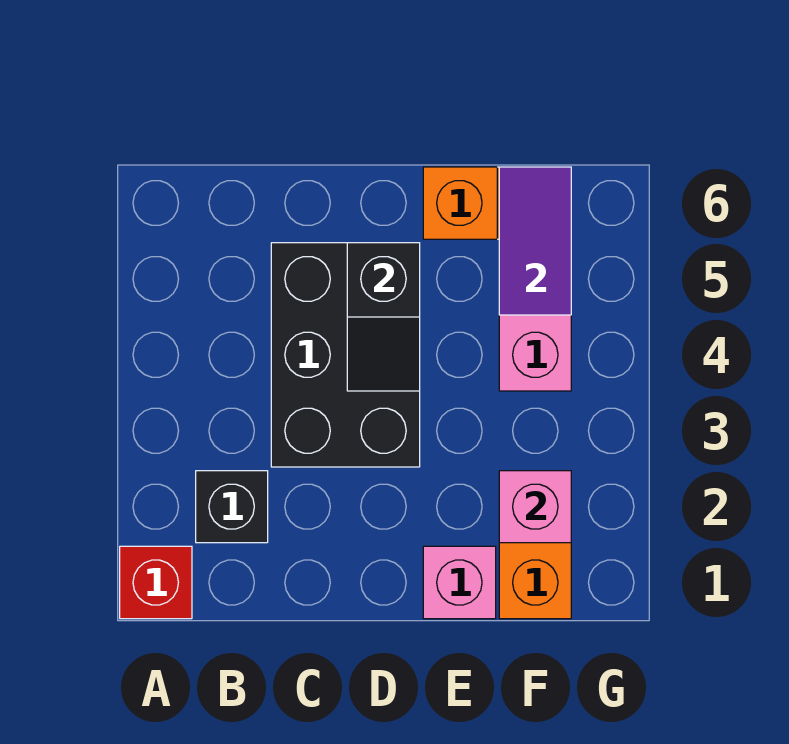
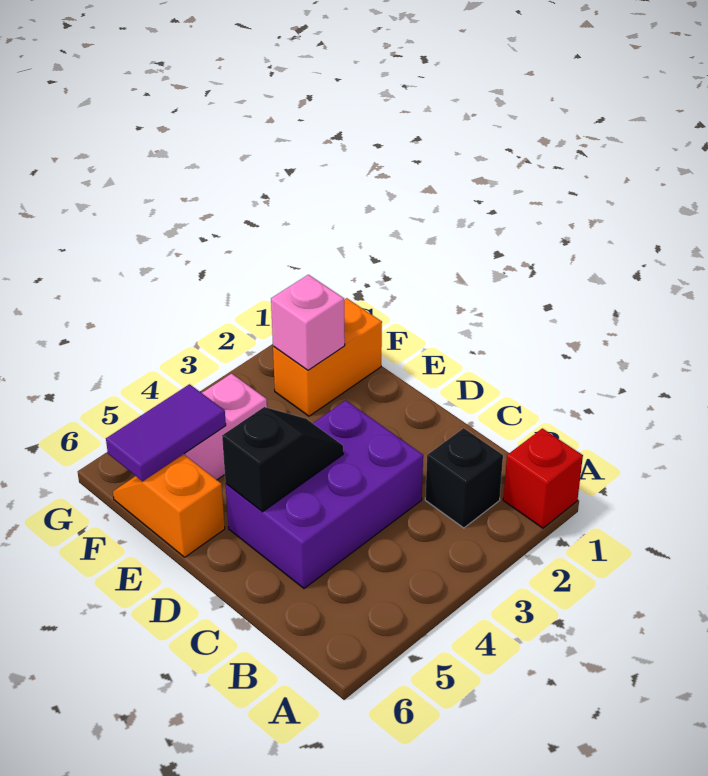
black brick C3:D5 level 1 -> purple brick C3:D5 level 1
pink brick E1 level 1 -> none

